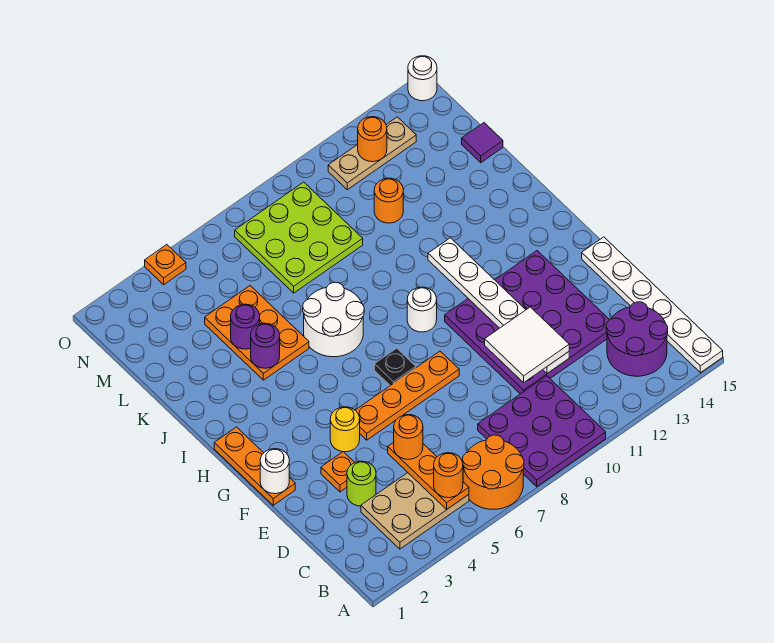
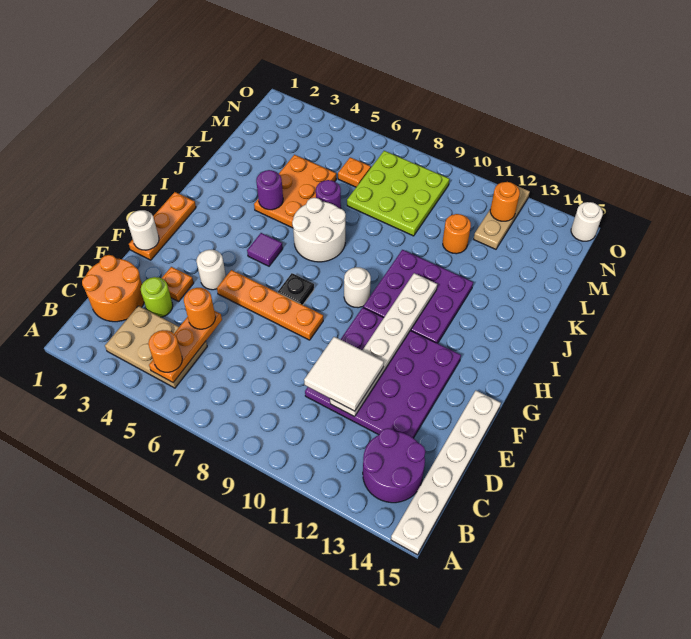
orange round brick A6:B7 level 1 -> orange round brick C1:D2 level 1
purple plate A8:C10 level 1 -> purple plate H10:J12 level 1
yellow round brick F4 level 1 -> white round brick F4 level 1
purple round brick K4 level 2 -> purple round brick K6 level 1
purple tile L15 level 1 -> purple tile H5 level 1
tan plate N11:N13 level 1 -> tan plate M12:O12 level 1
orange plate O4 level 1 -> orange plate M6 level 1

